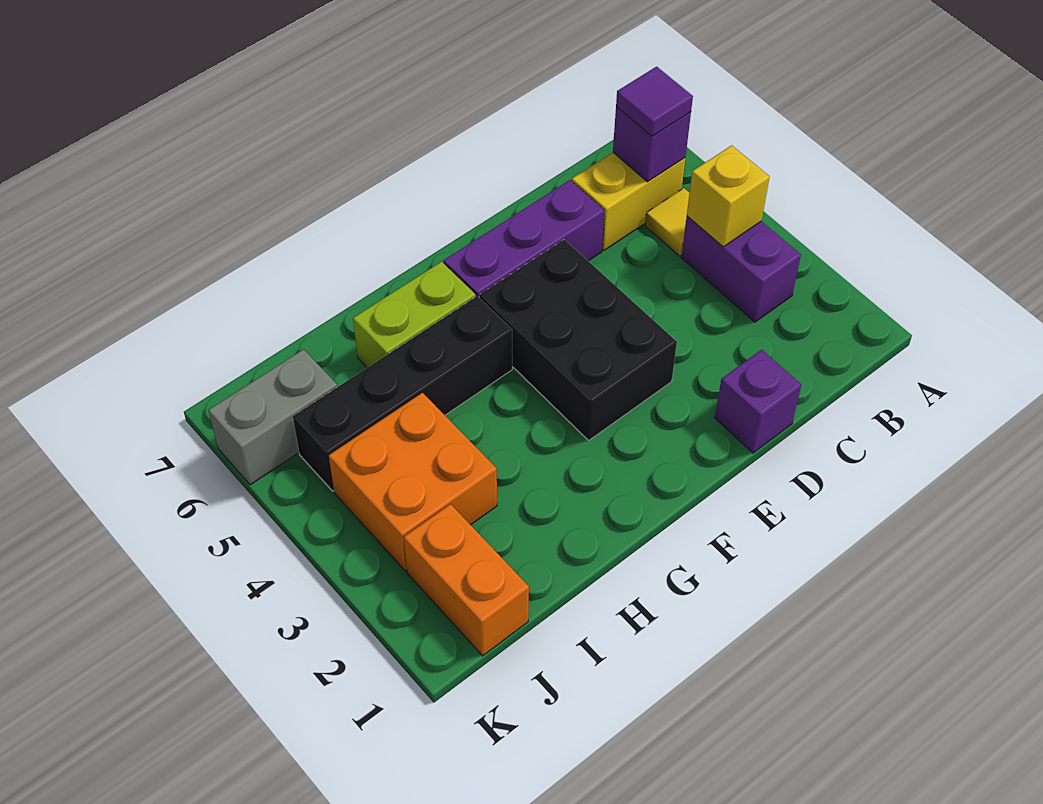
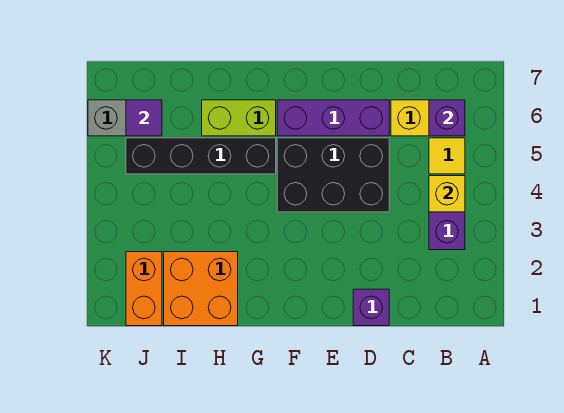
purple tile B6 level 3 -> purple tile J6 level 2
black brick E3:F5 level 1 -> black brick D4:F5 level 1
orange brick I3:J4 level 1 -> orange brick H1:I2 level 1

